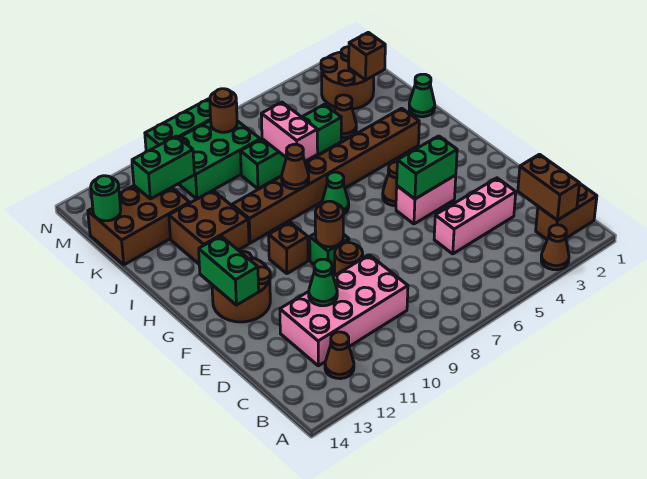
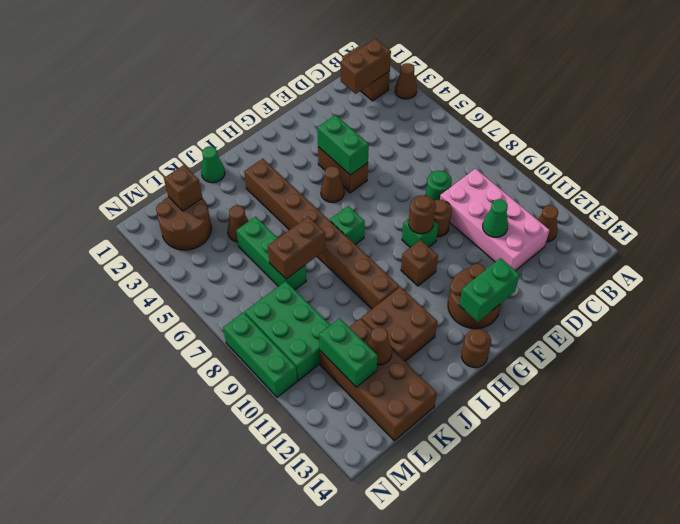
pink brick D3:D5 level 1 -> none
pink brick F4:F5 level 1 -> brown brick F4:F5 level 1
green cone H7 level 1 -> green brick H7 level 1
brown cone I8 level 2 -> brown cone K12 level 2
pink brick J7:K7 level 2 -> brown brick J7:K7 level 2
green brick K5:K8 level 1 -> green brick K5:K7 level 1
brown brick K12:L14 level 1 -> brown brick K11:L14 level 1
green round brick L14 level 2 -> green round brick D8 level 1
brown round brick M8 level 2 -> brown round brick H14 level 1

